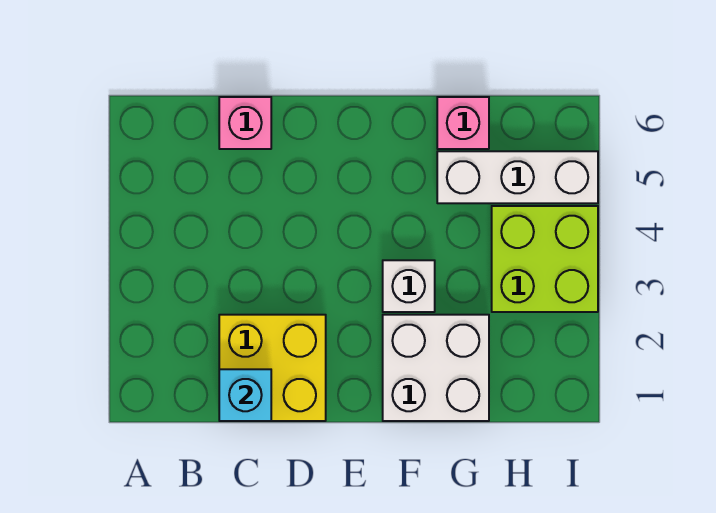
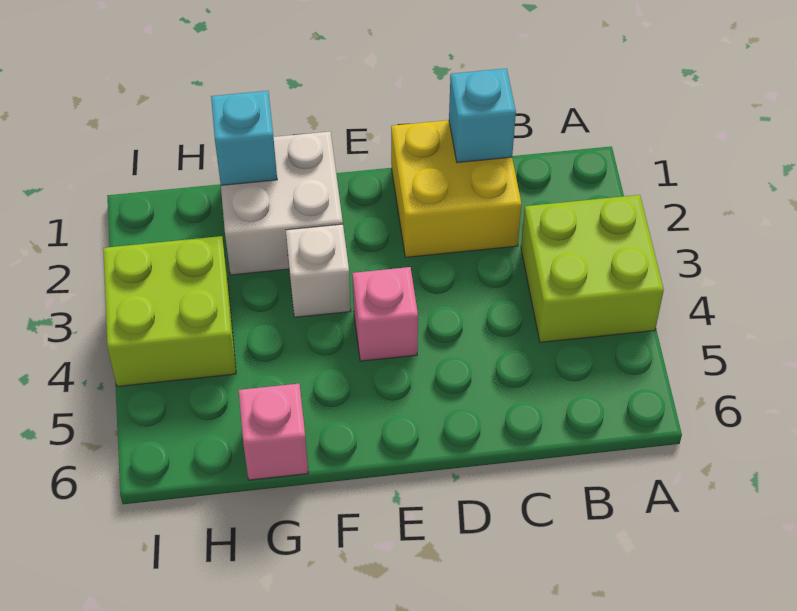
none -> lime brick A3:B4 level 1
pink brick C6 level 1 -> pink brick E4 level 1
none -> cyan brick G1 level 2
white brick G5:I5 level 1 -> none

